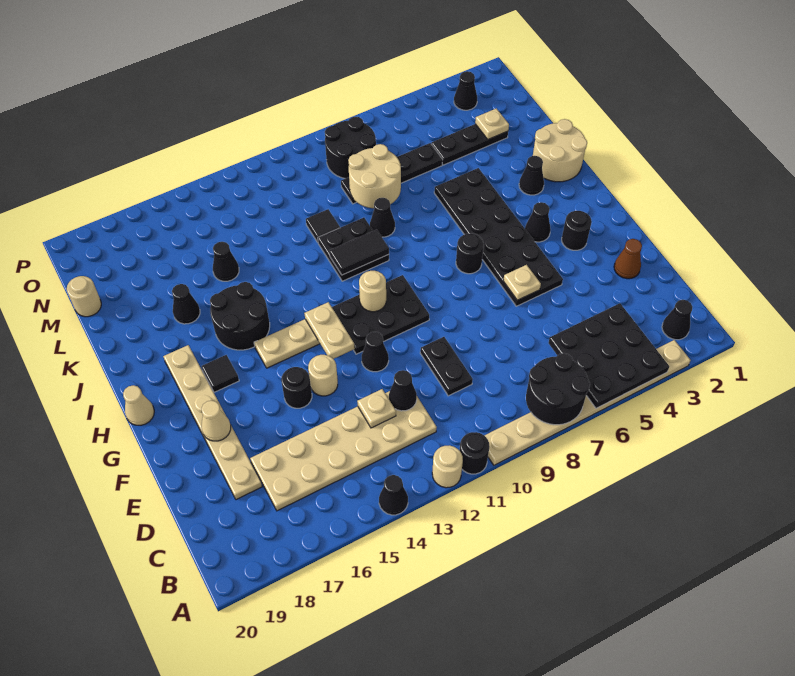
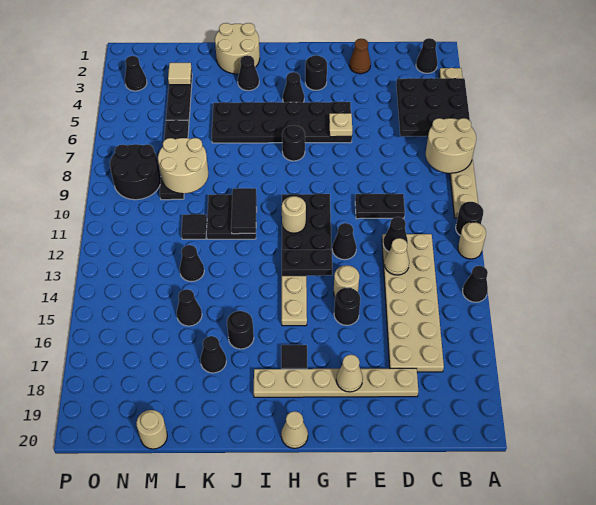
black round brick A7:B8 level 2 -> tan round brick A7:B8 level 2
tan plate D13 level 2 -> tan cone D13 level 2
tan plate G13:H13 level 2 -> black plate G13:H13 level 2
black round brick I15:J16 level 1 -> black round brick J16 level 1
black cone K9 level 1 -> black cone L13 level 1
tan plate M3 level 2 -> tan tile M3 level 2

